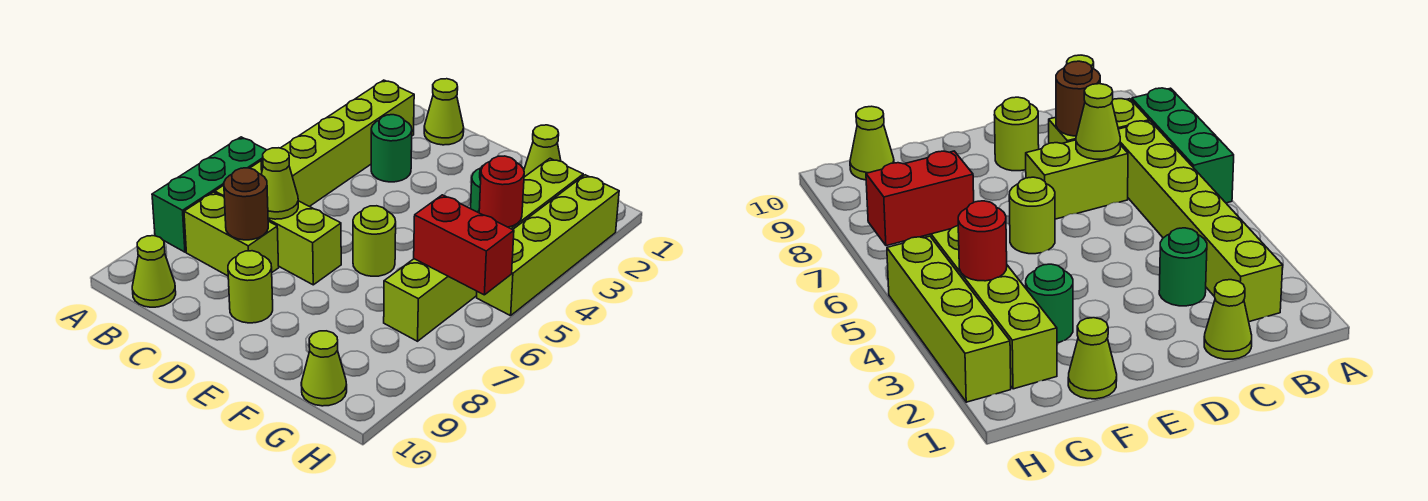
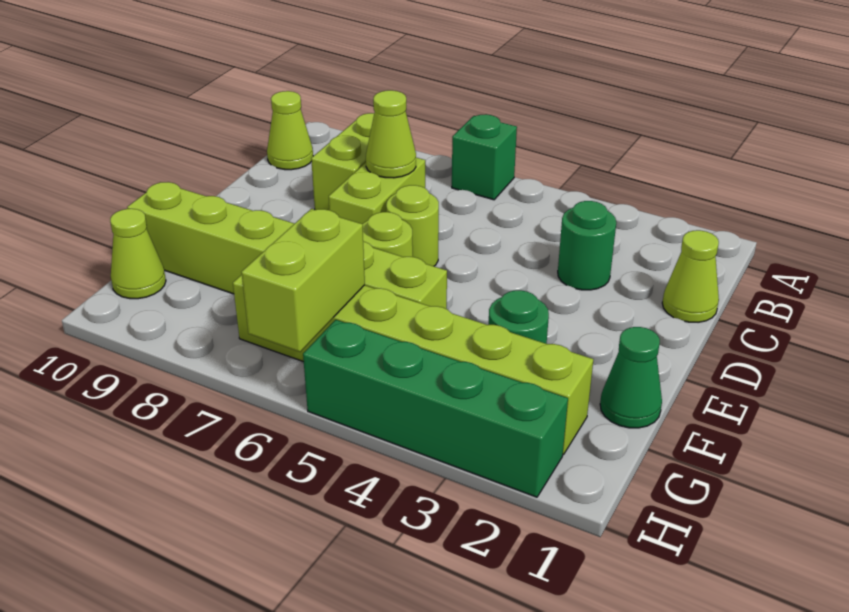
green brick A6:A8 level 1 -> green brick A6 level 1
lime brick B2:B7 level 1 -> lime brick F5:F10 level 1
brown round brick C8 level 2 -> none
lime round brick D9 level 1 -> lime round brick D6 level 1
lime cone F1 level 1 -> green cone F1 level 1
red round brick G4 level 2 -> none
red brick G6:H6 level 2 -> lime brick G6:H6 level 2
lime brick H2:H5 level 1 -> green brick H2:H5 level 1

